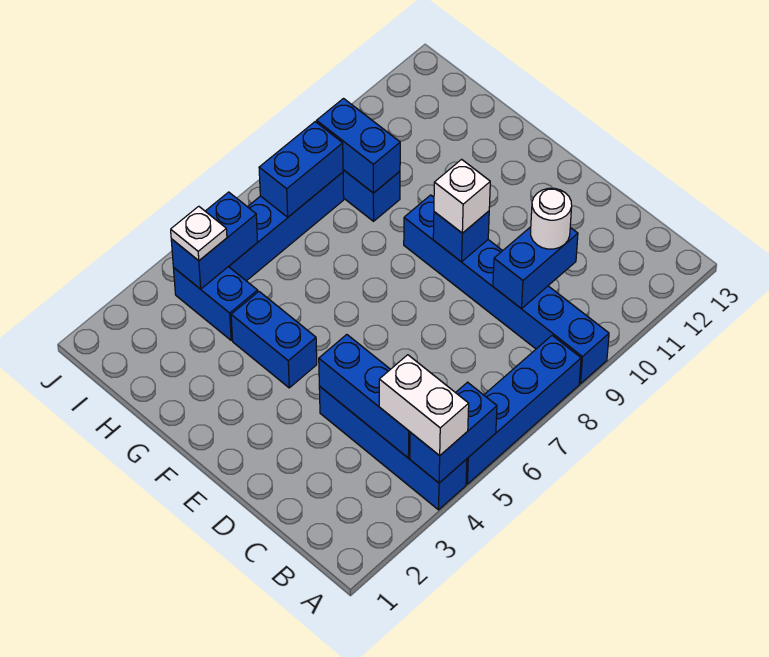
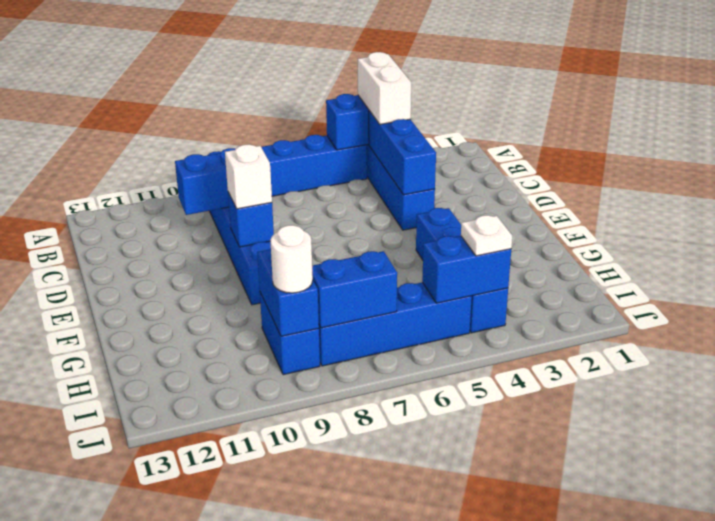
white round brick C10 level 3 -> white round brick I9 level 3

